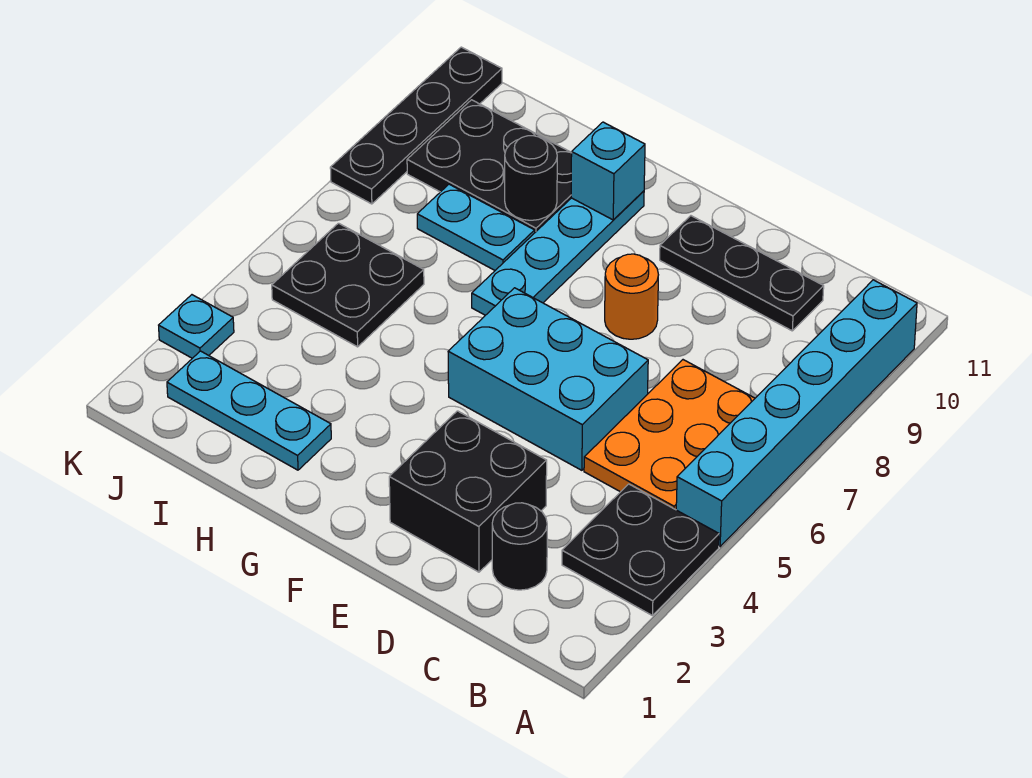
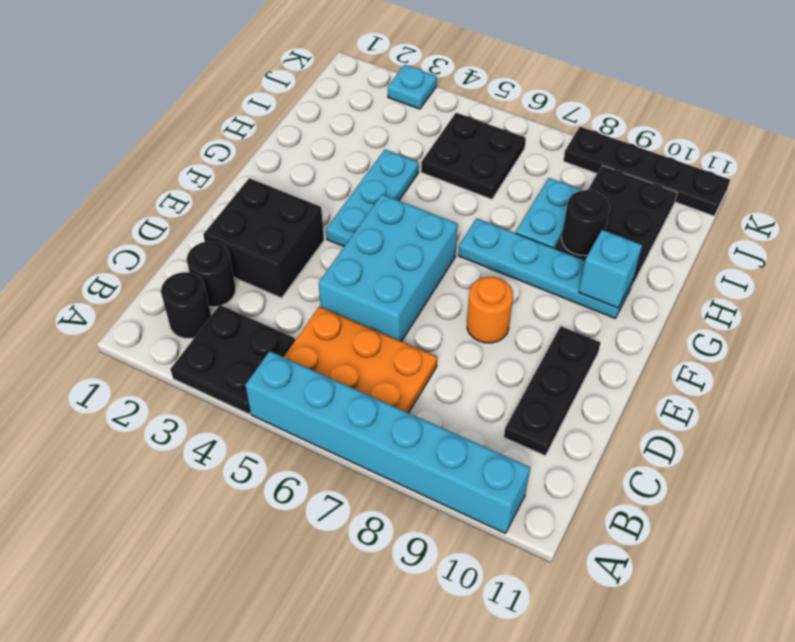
none -> black round brick B2 level 1
cyan plate H2:J2 level 1 -> cyan plate F4:H4 level 1

